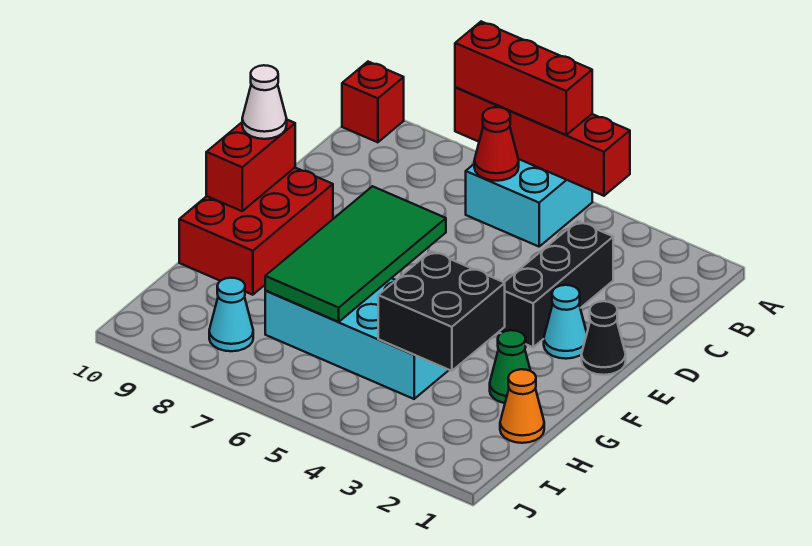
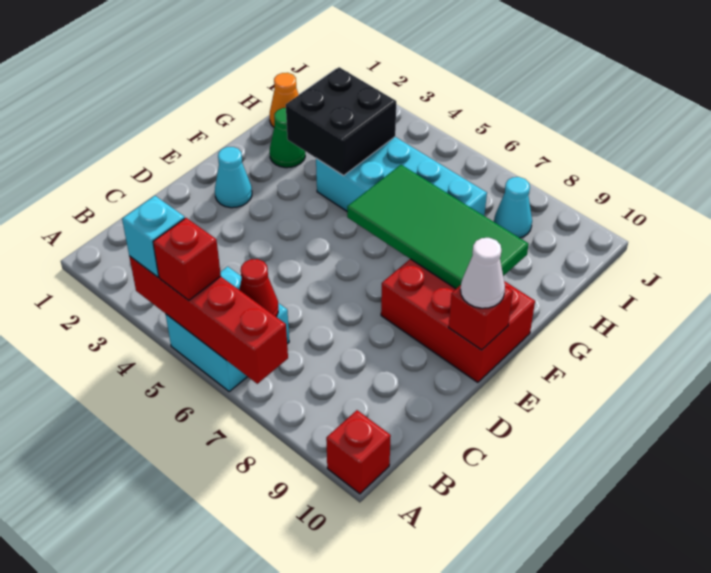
none -> cyan brick A4 level 3
red brick A5:A7 level 3 -> red brick A5 level 3
black brick C3:E3 level 1 -> none
black cone E1 level 1 -> none
green tile E6:H7 level 2 -> green tile F6:G9 level 2
red brick E9:G10 level 1 -> red brick E8:F10 level 1
red brick E10:F10 level 2 -> red brick E10 level 2

